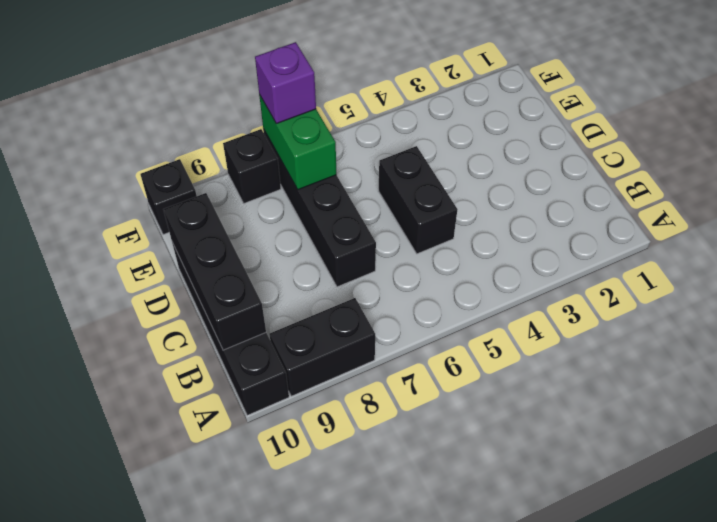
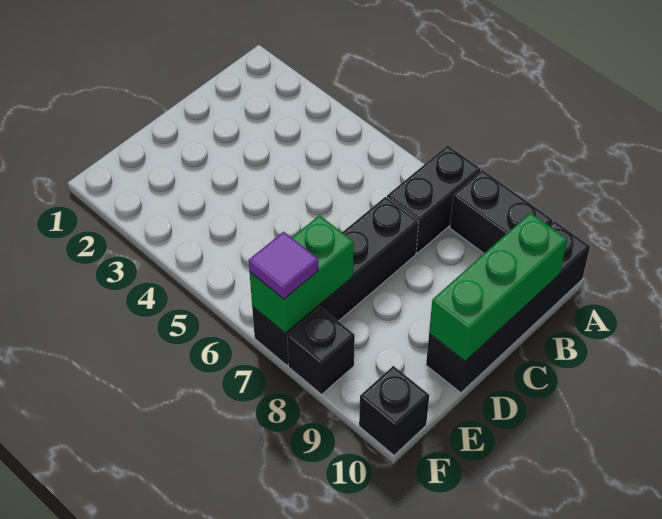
black brick B10:D10 level 2 -> green brick B10:D10 level 2
black brick C5:D5 level 1 -> black brick A7:B7 level 1
purple brick F7 level 3 -> purple tile F7 level 3

